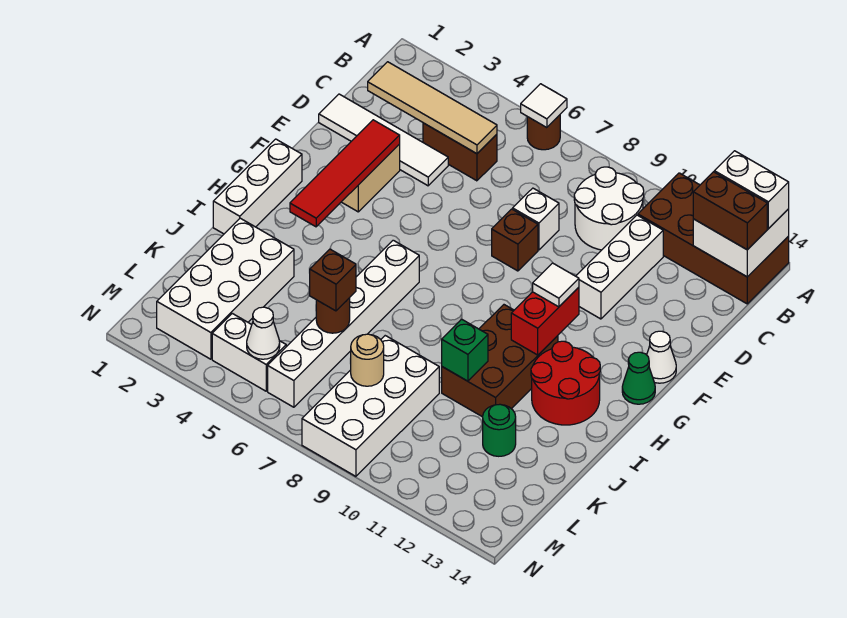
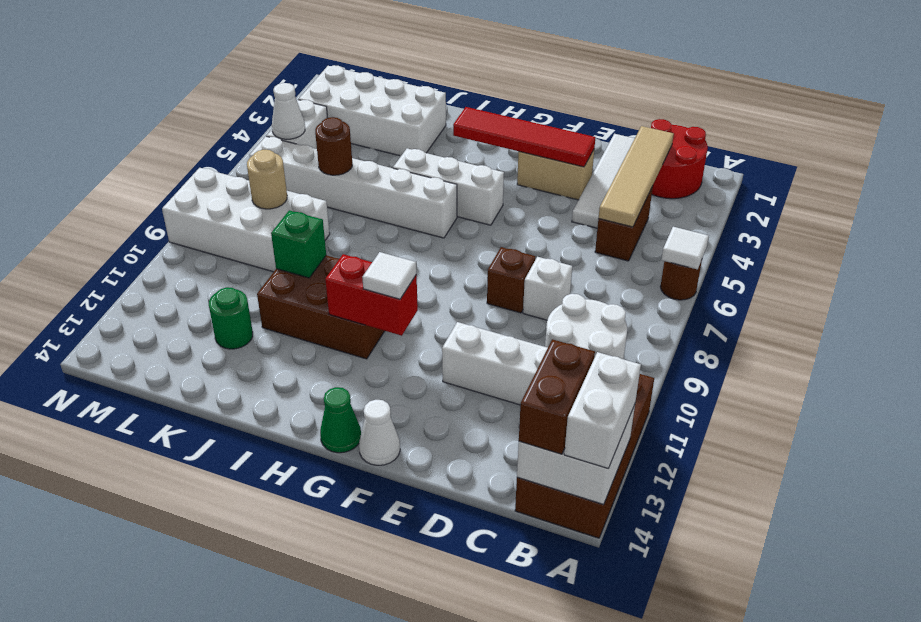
white brick G1:I1 level 1 -> white brick G5:I5 level 1
red round brick H12:I13 level 1 -> red round brick B1:C2 level 1
brown brick K6 level 3 -> none

